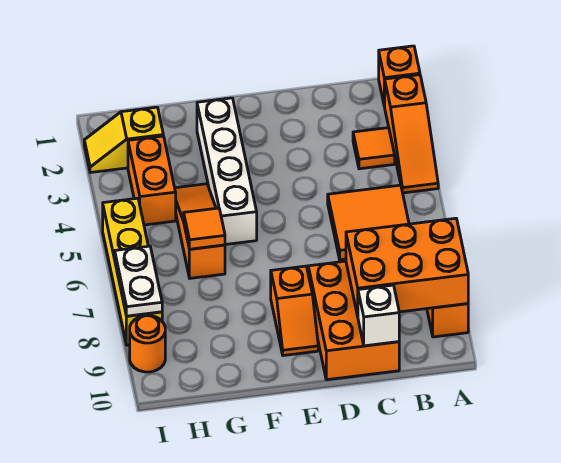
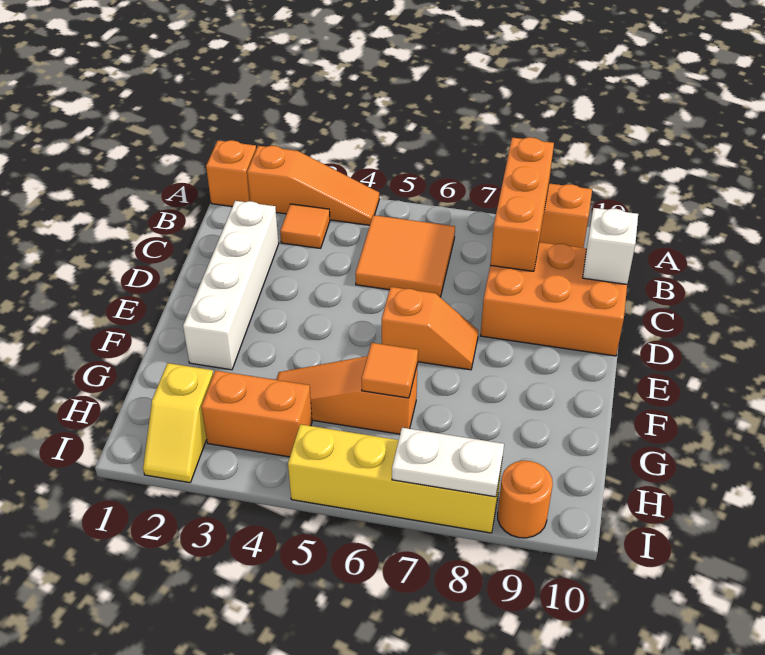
orange brick A8:C9 level 2 -> orange brick A8:C8 level 2
orange slope E8:E9 level 1 top 8 -> orange slope E6:E7 level 1 top 6
white brick F2:F5 level 1 -> white brick C2:F2 level 1

